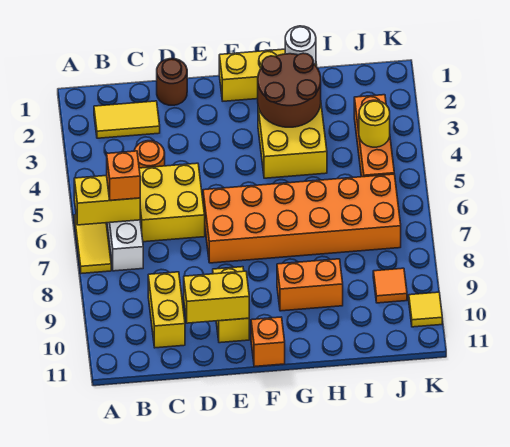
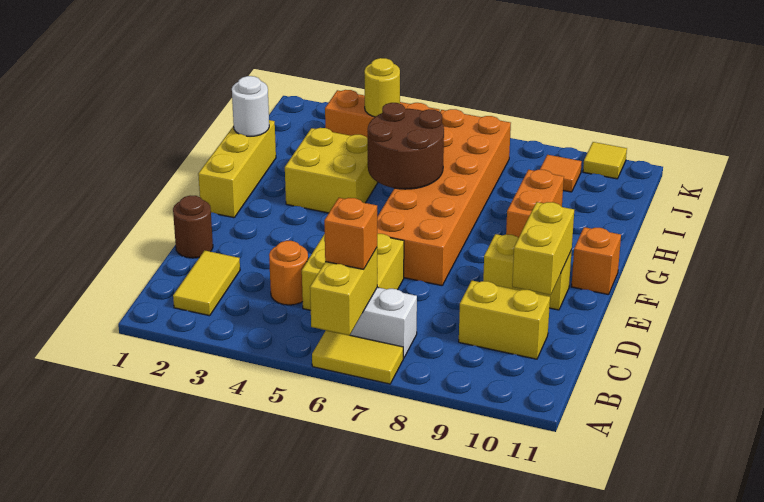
brown round brick G2:H3 level 2 -> brown round brick G5:H6 level 2

